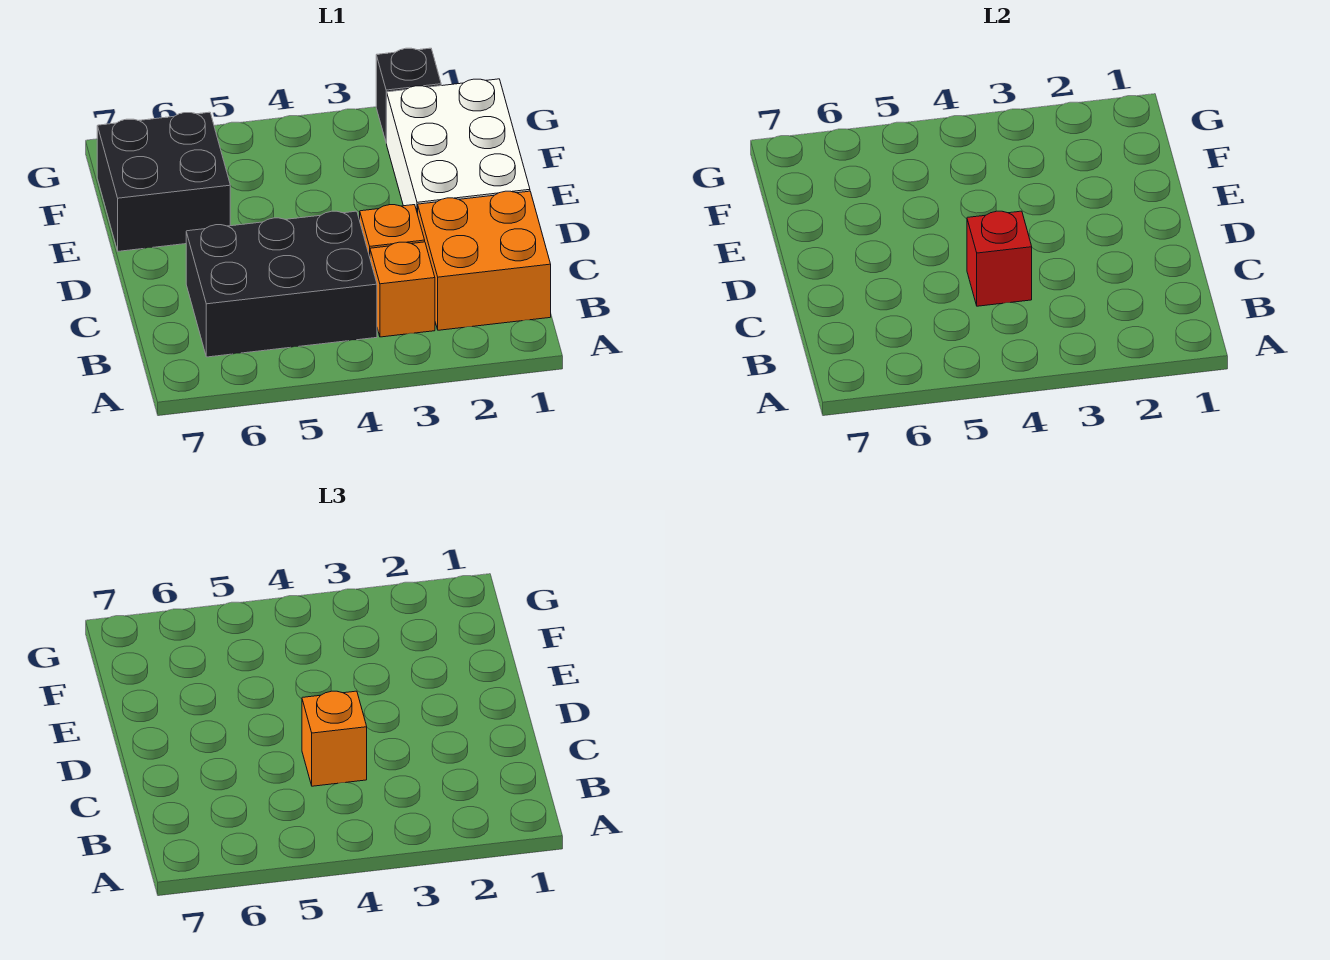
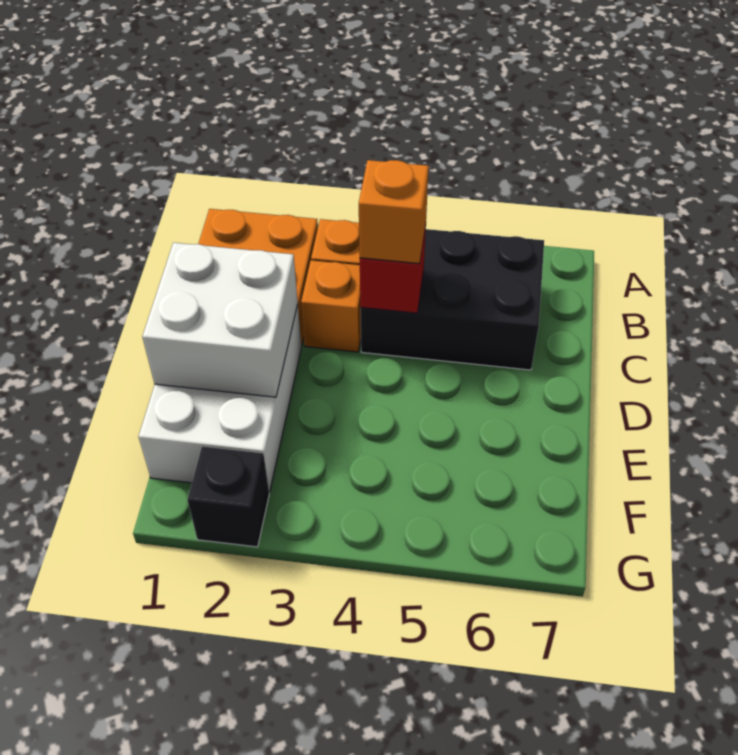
none -> white brick D1:E2 level 2
black brick E6:F7 level 1 -> none

